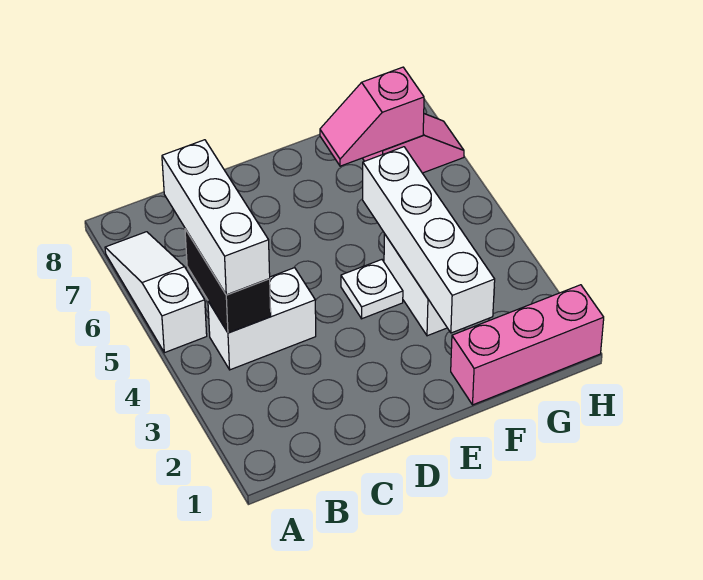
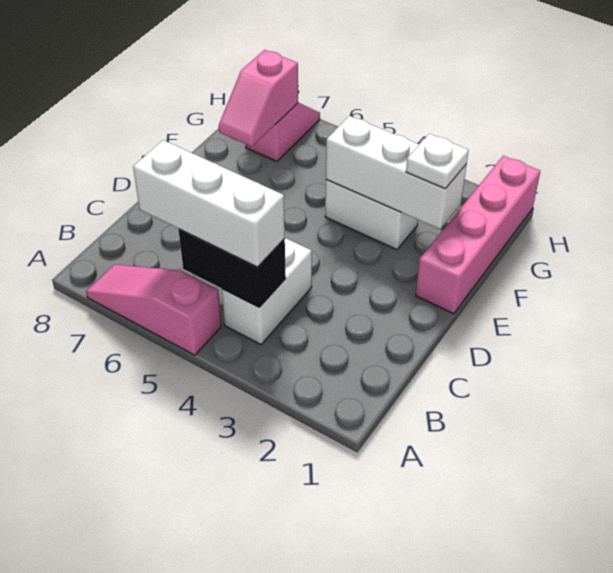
white slope A5:A7 level 1 top 5 -> pink slope A5:A7 level 1 top 5
white plate E4 level 1 -> white plate F2 level 3
pink brick F1:H1 level 1 -> pink brick E1:H1 level 1
white brick F2:F5 level 2 -> white brick F2:F4 level 2

